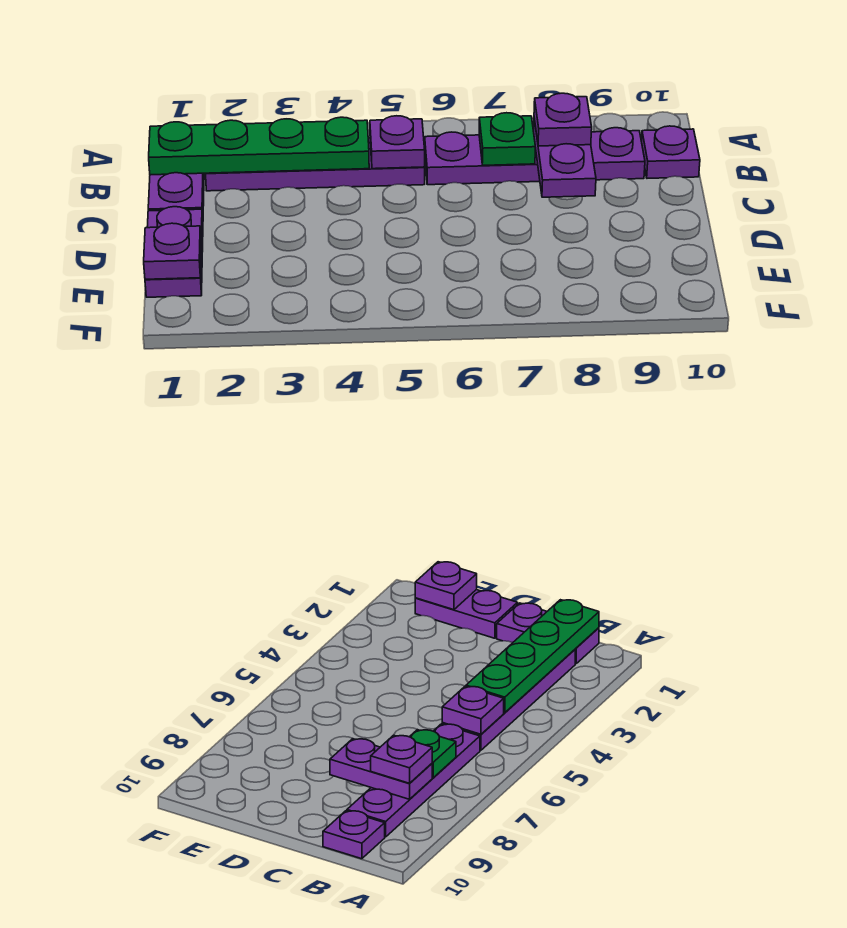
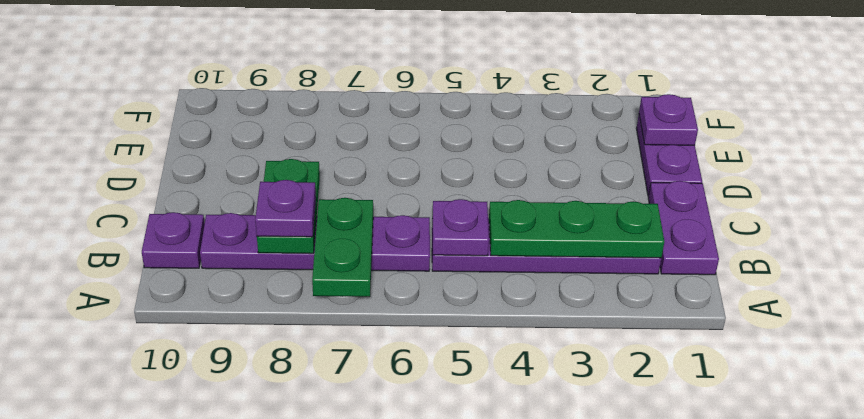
green plate B1:B4 level 2 -> green plate B2:B4 level 2
green plate B7 level 2 -> green plate A7:B7 level 2
purple plate B8:C8 level 2 -> green plate B8:C8 level 2

